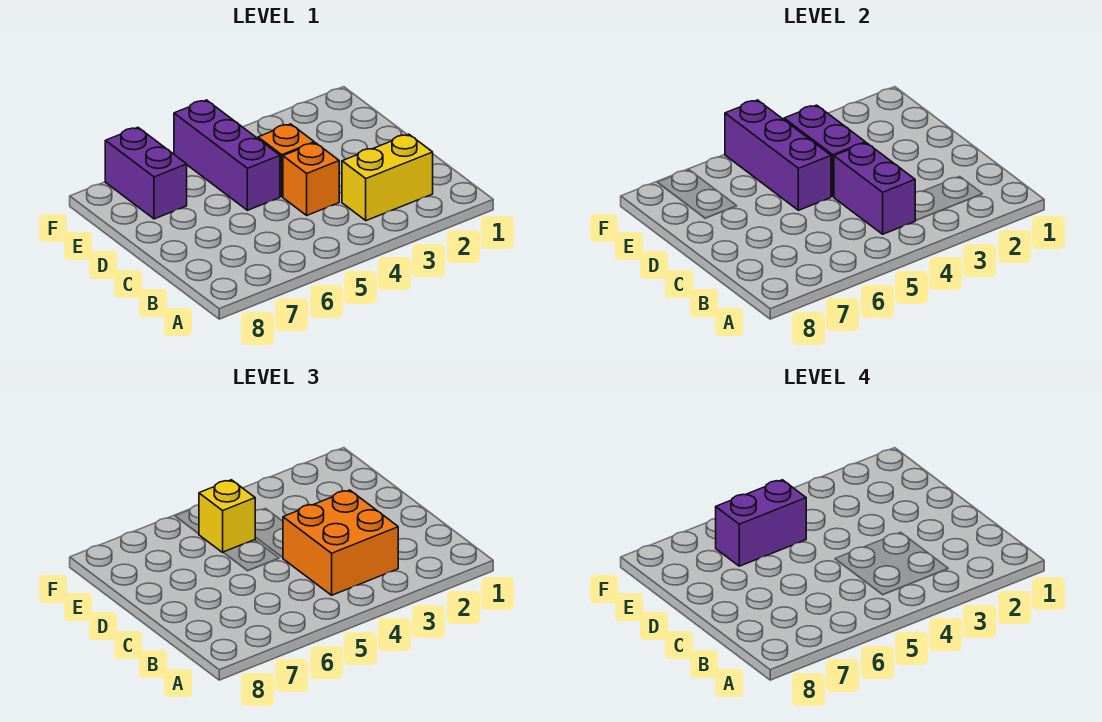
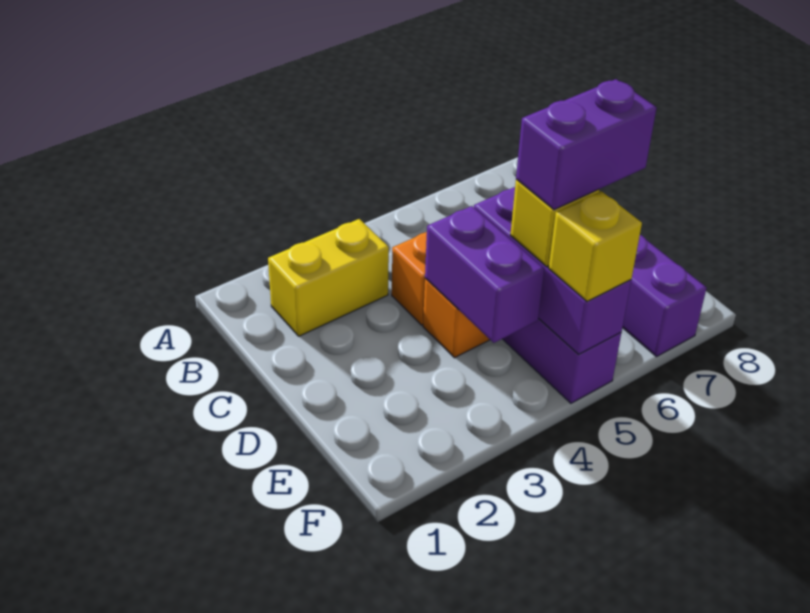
orange brick B3:C4 level 3 -> none
purple brick B4:C4 level 2 -> none
none -> yellow brick F5 level 3

